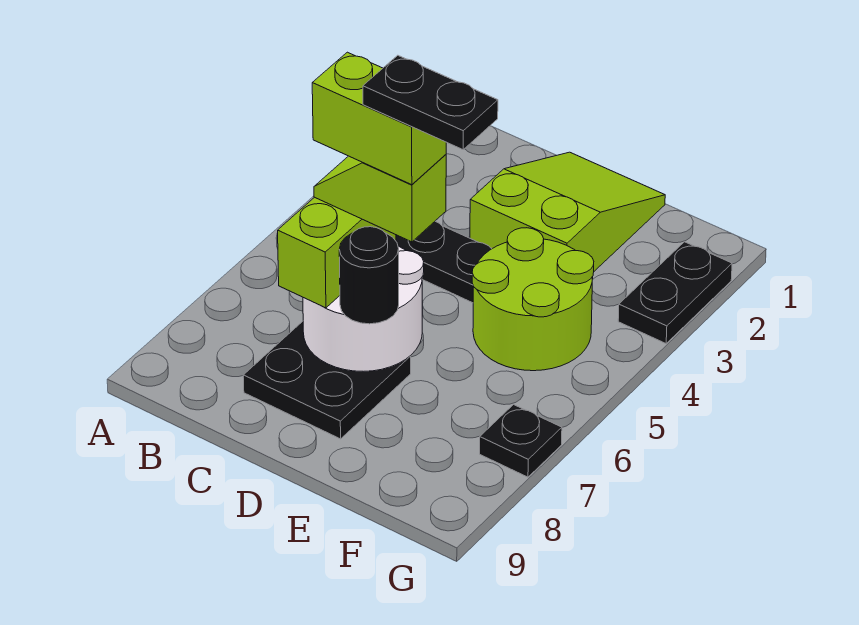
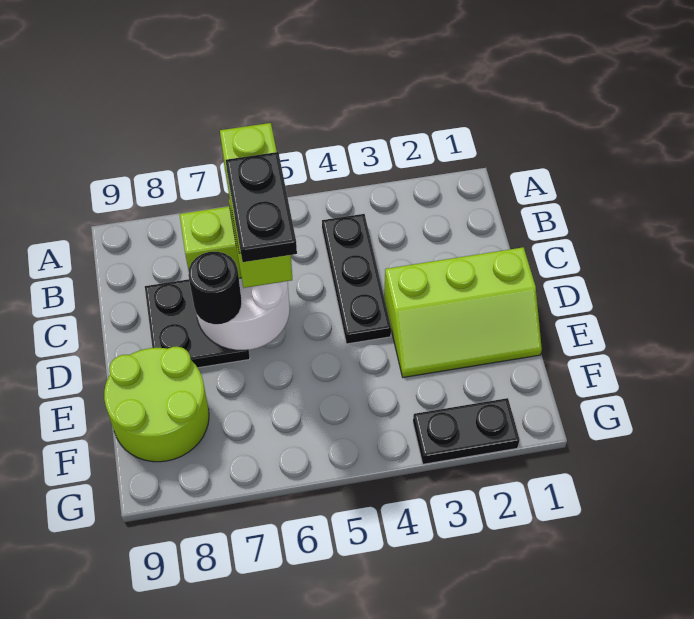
lime slope D1:E3 level 1 top 3 -> lime slope D1:E3 level 1 top D
lime round brick E4:F5 level 1 -> lime round brick E8:F9 level 1
black plate G7 level 1 -> none

